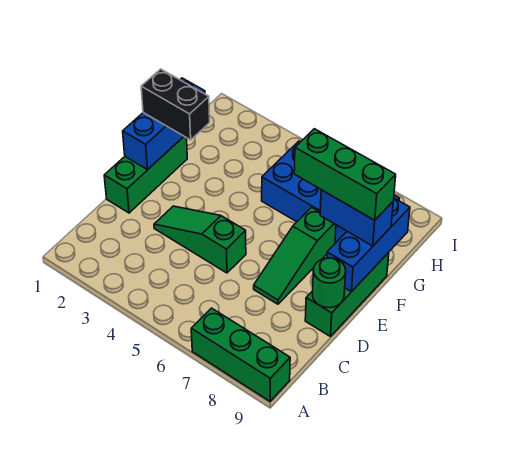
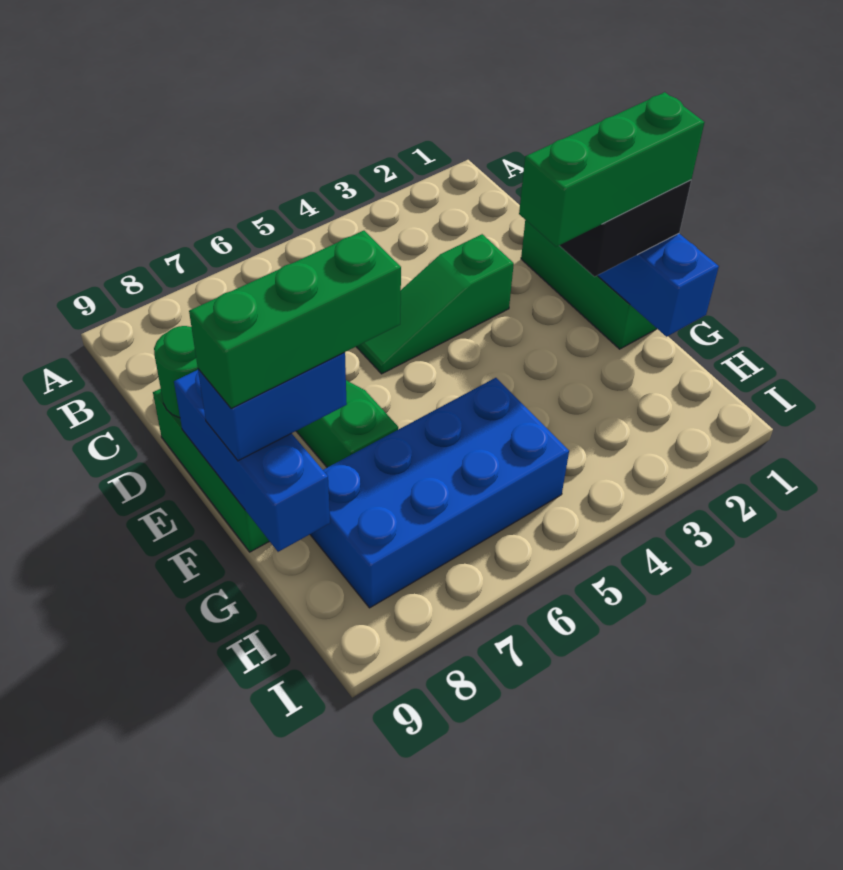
green brick A7:A9 level 1 -> green brick F1:F3 level 4
green slope D3:D5 level 1 top 5 -> green slope D3:D5 level 1 top 3

